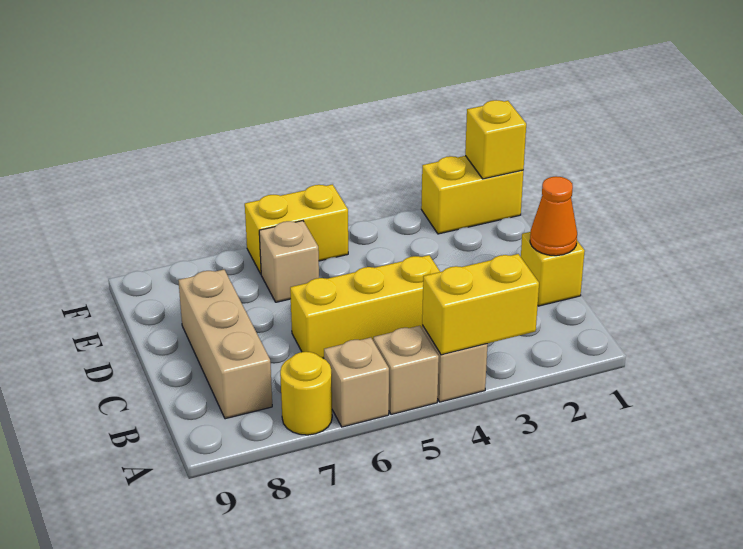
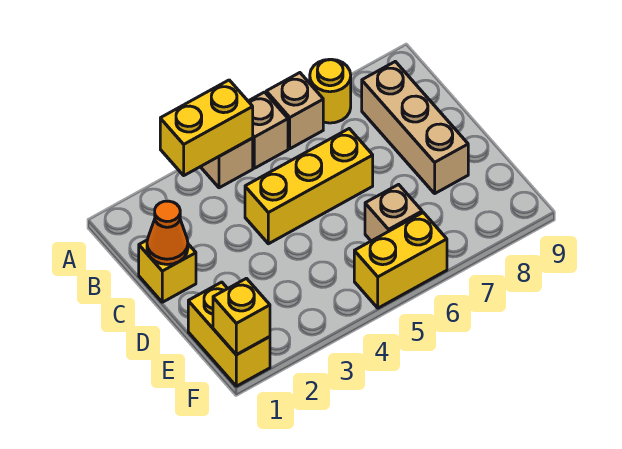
yellow brick F1:F2 level 1 -> yellow brick E1:F1 level 1

